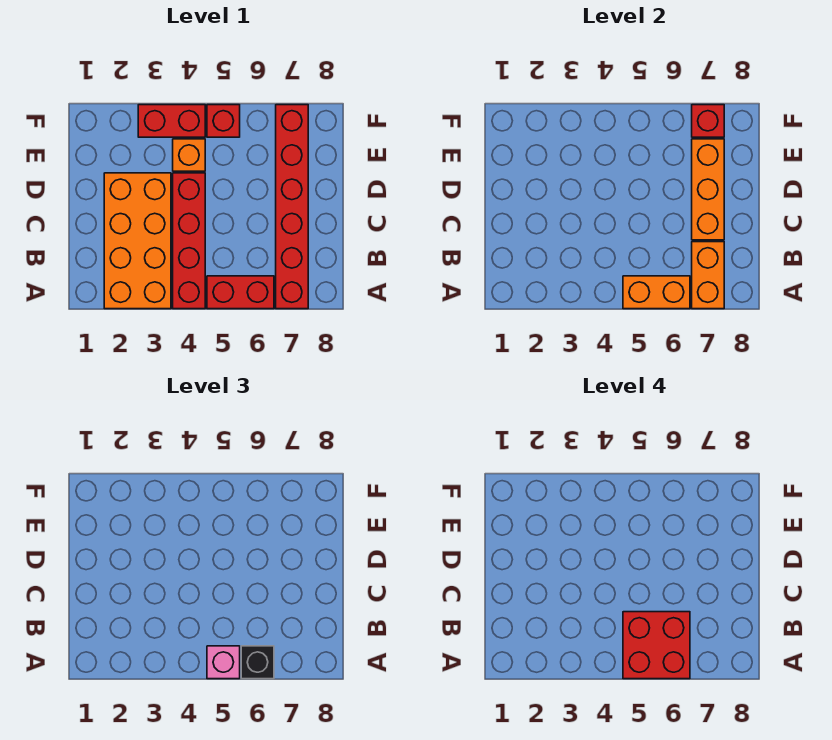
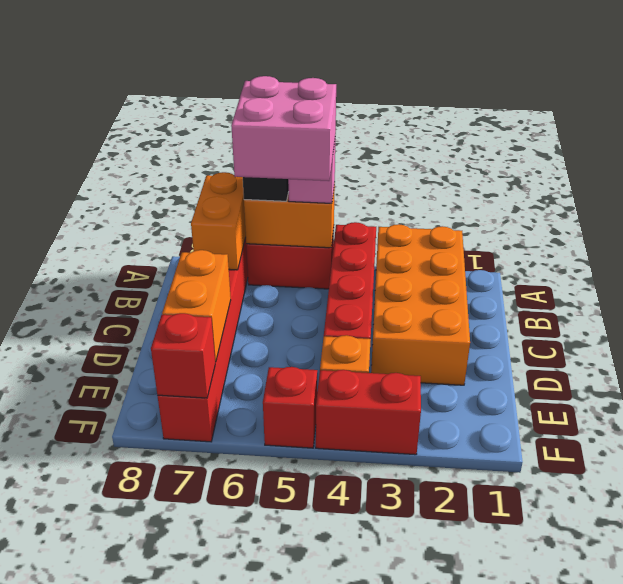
red brick A5:B6 level 4 -> pink brick A5:B6 level 4
orange brick C7:E7 level 2 -> orange brick D7:E7 level 2

